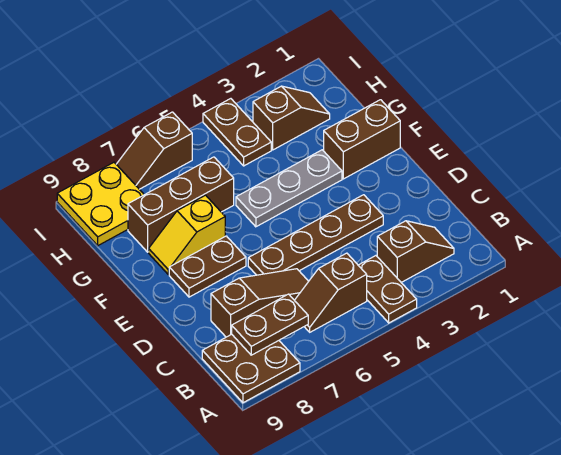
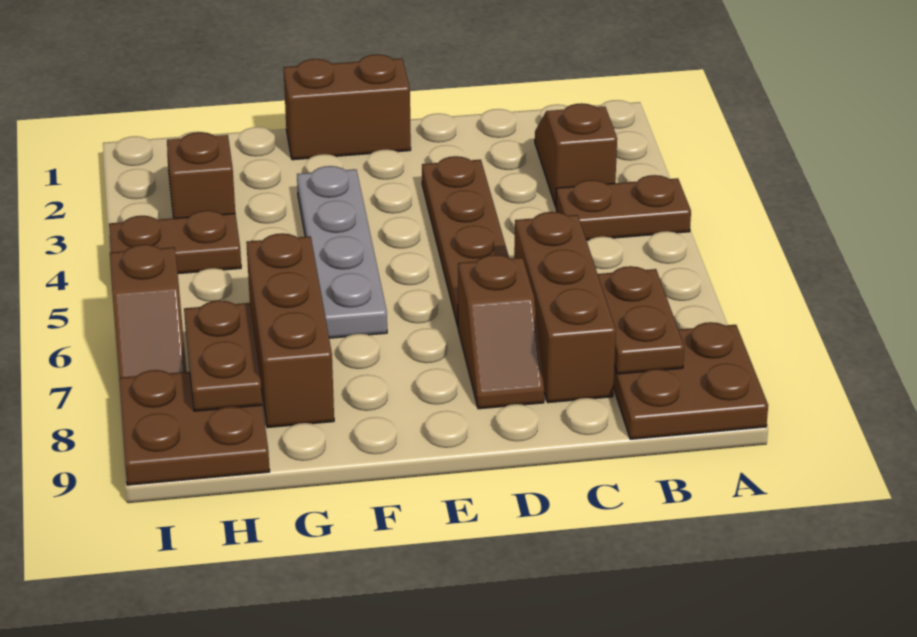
brown slope B5:B6 level 1 top 5 -> brown slope D7:D8 level 1 top 7
brown slope C6:C8 level 1 top 8 -> brown brick C6:C8 level 1
brown plate E7:E8 level 1 -> brown plate H7:H8 level 2
brown brick F1:F2 level 1 -> brown brick E1:F1 level 1
grey plate F3:F5 level 1 -> grey plate F3:F6 level 1
yellow slope F7:F8 level 1 top 7 -> none
yellow plate H8:I9 level 1 -> brown plate H8:I9 level 1

